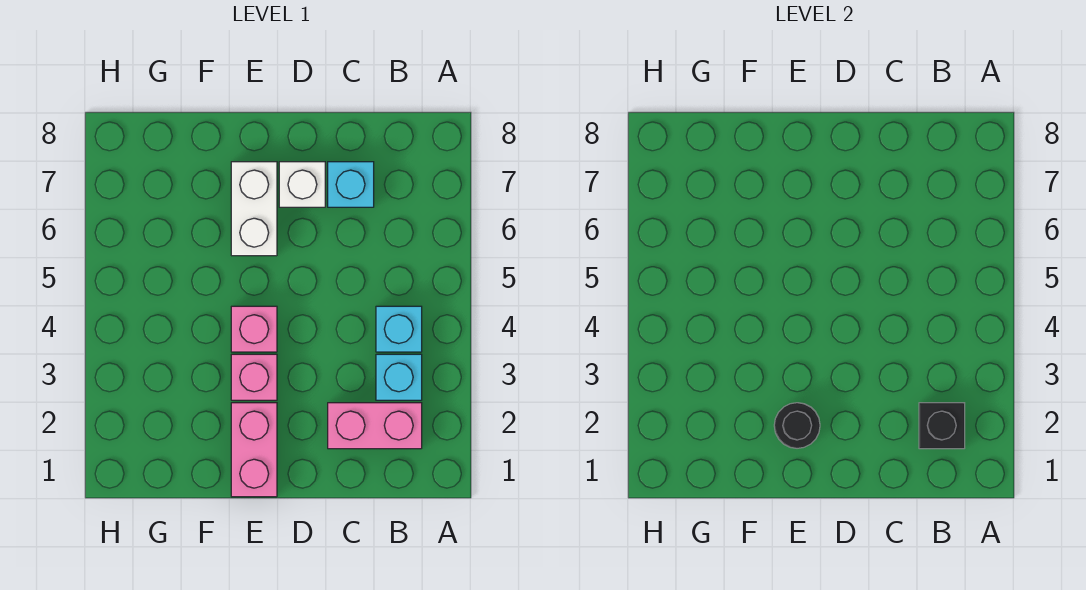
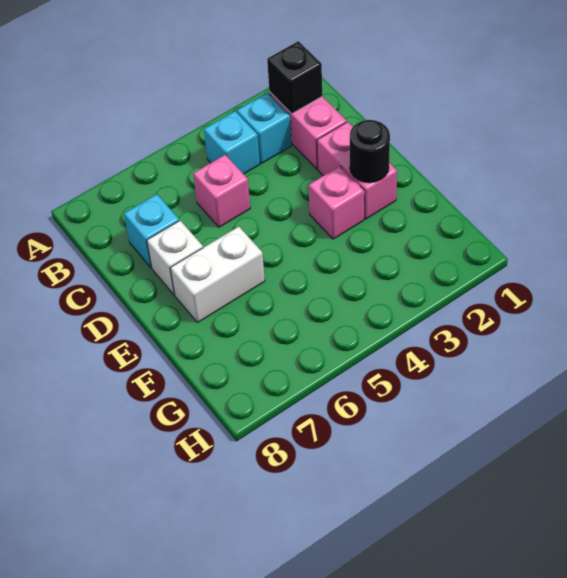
pink brick E1:E2 level 1 -> pink brick D2:E2 level 1
pink brick E4 level 1 -> pink brick C5 level 1

